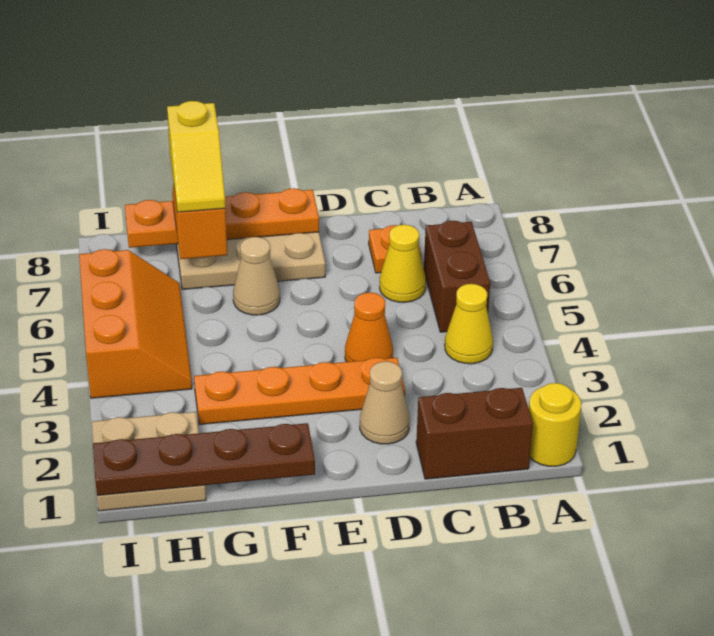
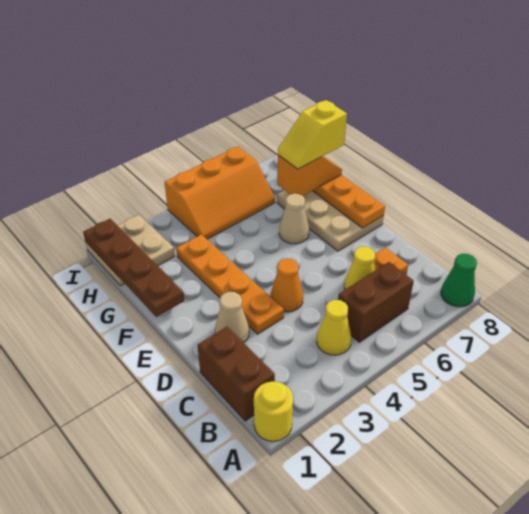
none -> green cone A8 level 1

